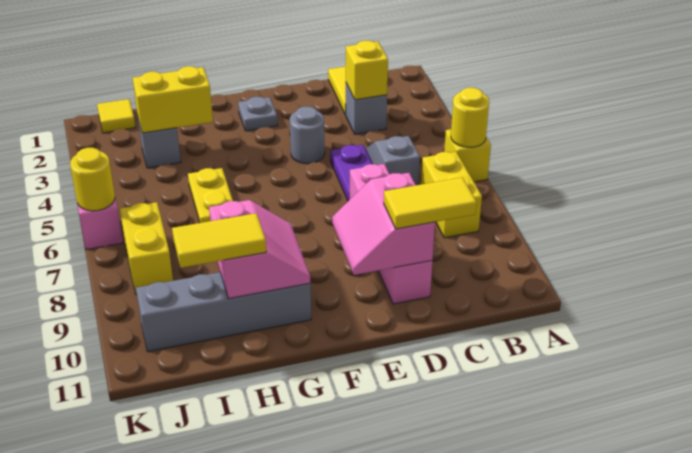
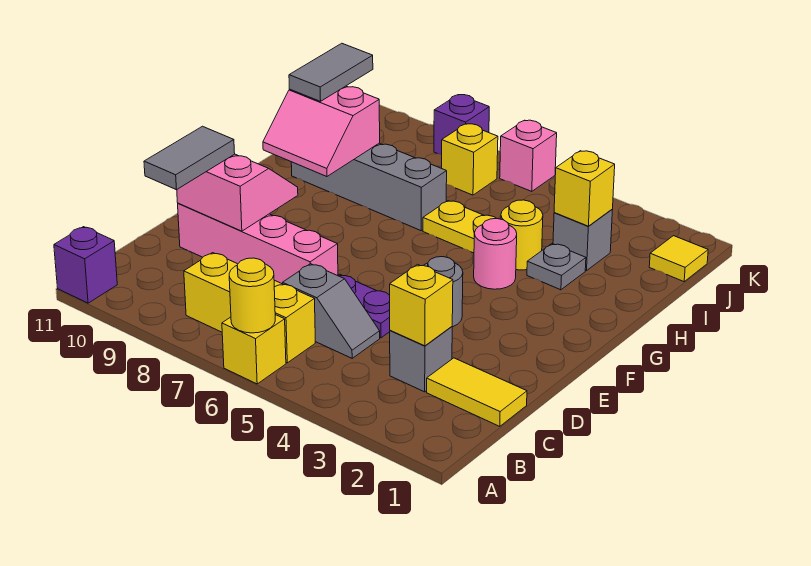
none -> purple brick A11 level 1
yellow brick B7:B8 level 1 -> yellow brick B6:B8 level 1
yellow tile C10:D10 level 3 -> grey tile C10:D10 level 3
grey plate F2 level 1 -> grey plate H3 level 1
none -> pink round brick G4 level 1
grey brick G10:J10 level 1 -> grey brick H7:H10 level 1
yellow brick H3:I3 level 2 -> yellow brick I3 level 2
yellow tile H10:I10 level 3 -> grey tile H10:I10 level 3
yellow brick J7:J8 level 1 -> yellow brick J7 level 1
yellow round brick K6 level 2 -> yellow round brick H4 level 1
none -> purple brick K8 level 1

